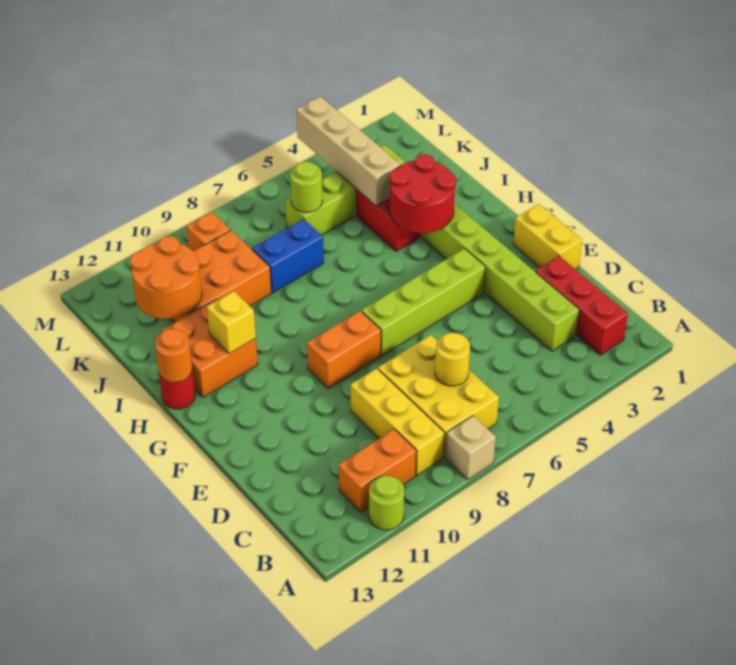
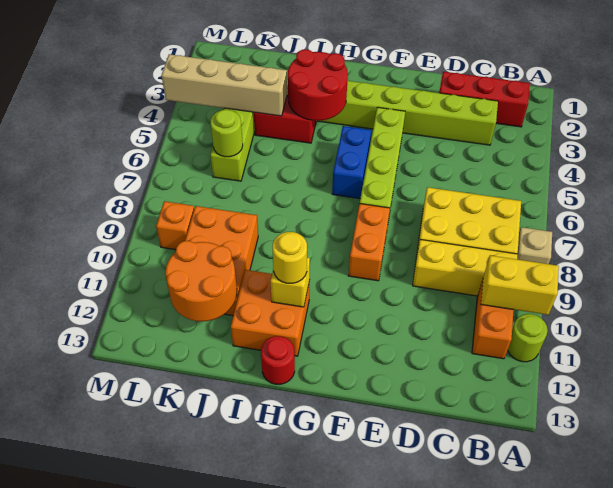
yellow round brick C7 level 2 -> yellow round brick H11 level 3
yellow brick E1:F1 level 1 -> yellow brick A10:B10 level 2
orange round brick H13 level 2 -> none
blue brick J7:J8 level 1 -> blue brick G5:G6 level 1

